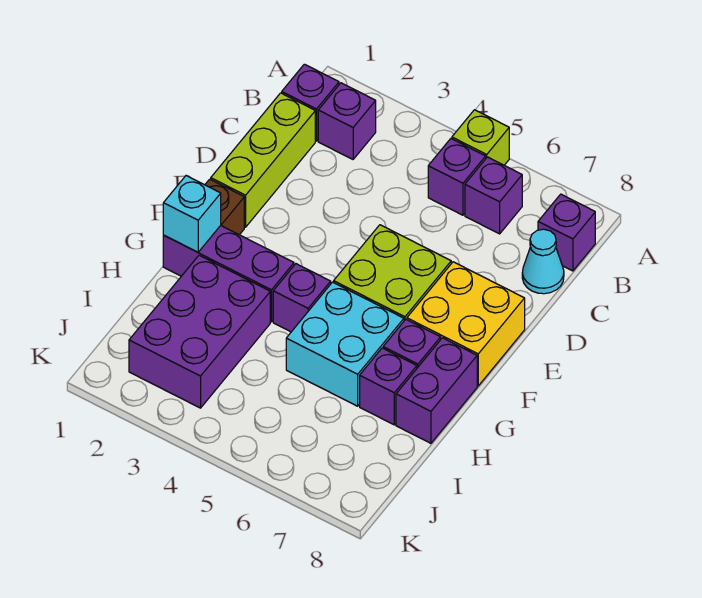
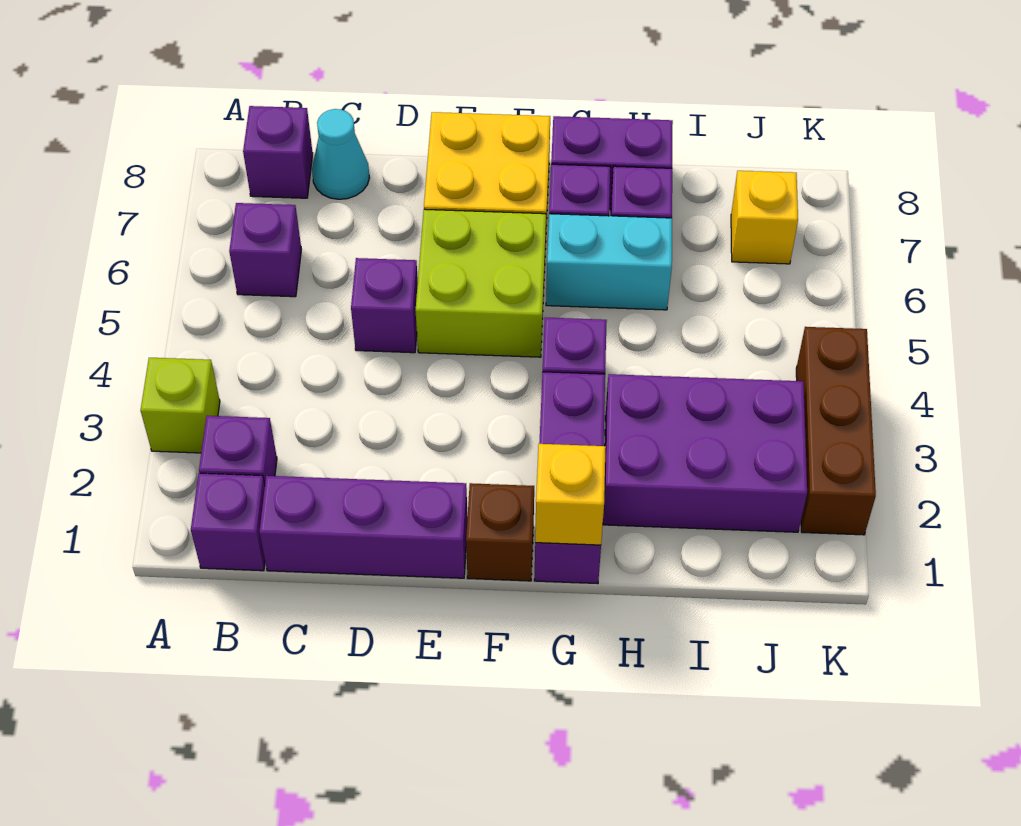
lime brick A5 level 1 -> lime brick A3 level 1
purple brick B5 level 1 -> purple brick D5 level 1
lime brick C1:E1 level 1 -> purple brick C1:E1 level 1
cyan brick G1 level 2 -> yellow brick G1 level 2
cyan brick G5:H6 level 1 -> cyan brick G6:H6 level 1
none -> yellow brick J7 level 1
none -> brown brick K2:K4 level 1

